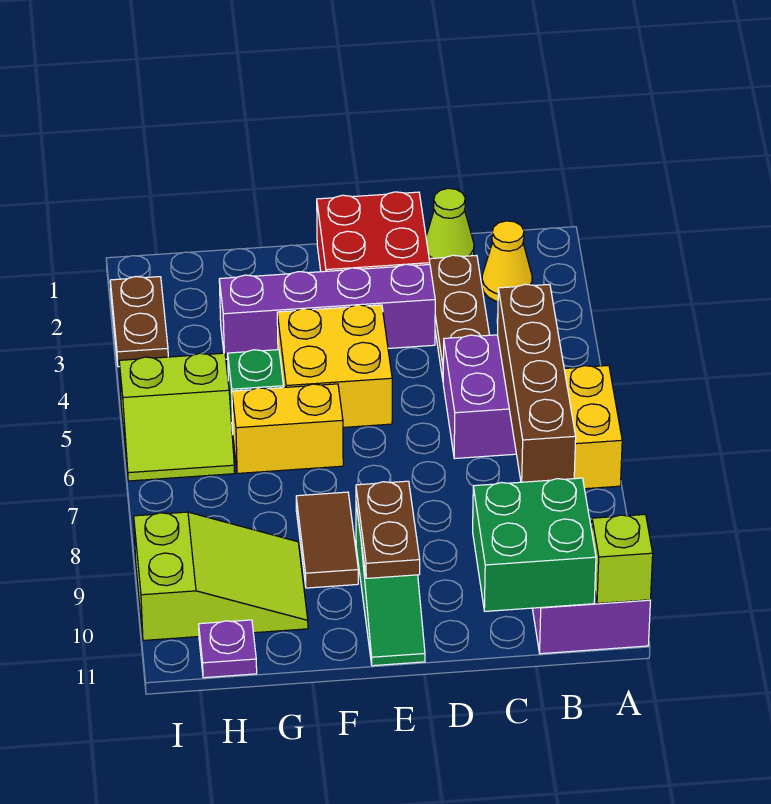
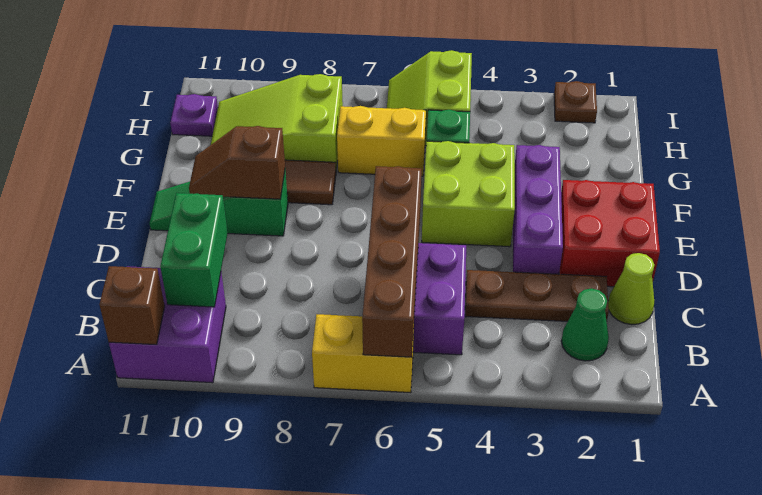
lime brick A11 level 2 -> brown brick A11 level 2
yellow cone B2 level 1 -> green cone B2 level 1
brown brick B5:B8 level 2 -> brown brick A6:D6 level 2
green brick B10:C11 level 2 -> green brick B10:C10 level 2
purple brick D3:G3 level 1 -> purple brick D3:F3 level 1
yellow brick E4:F5 level 1 -> lime brick E4:F5 level 1
brown plate E9:E10 level 2 -> brown slope E9:E10 level 2 top 9
yellow brick F6:G6 level 1 -> yellow brick G6:G7 level 1
lime slope G9:I10 level 1 top I -> lime slope G8:H10 level 1 top 8
brown plate I2:I3 level 1 -> brown plate I2 level 1

